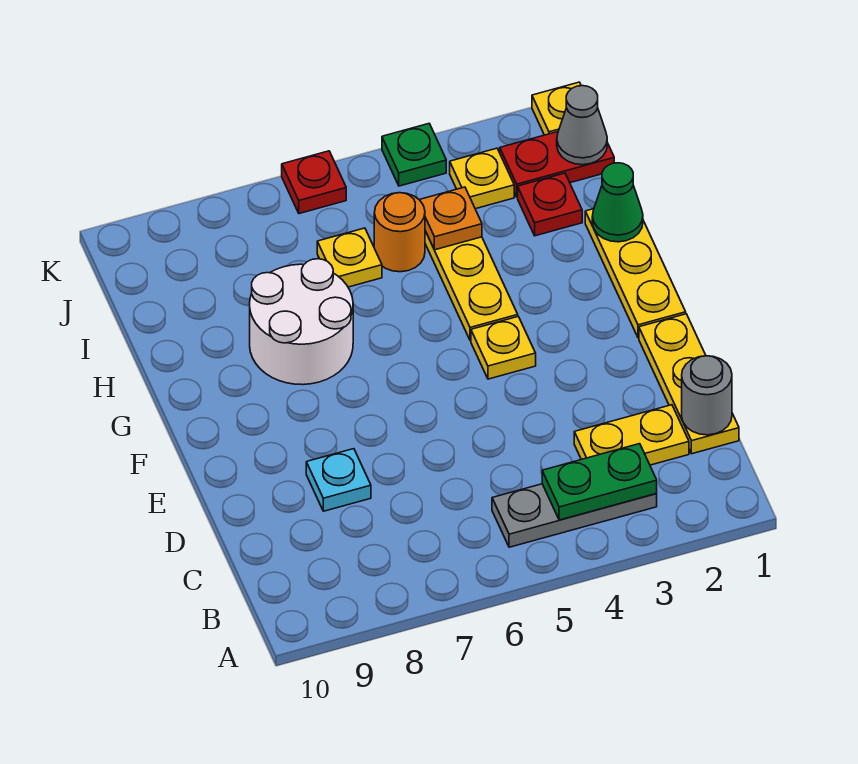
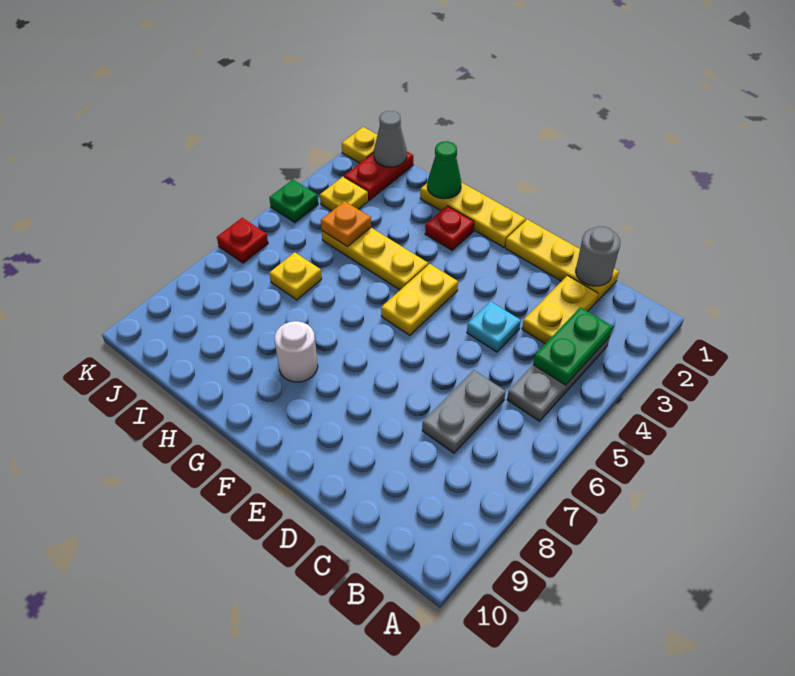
none -> grey plate C6:C7 level 1
cyan plate D8 level 1 -> cyan plate D4 level 1
yellow plate F4 level 1 -> yellow plate F4:F5 level 1
white round brick G7:H8 level 1 -> white round brick G8 level 1
red plate I2 level 1 -> red plate G2 level 1
orange round brick I5 level 1 -> none

